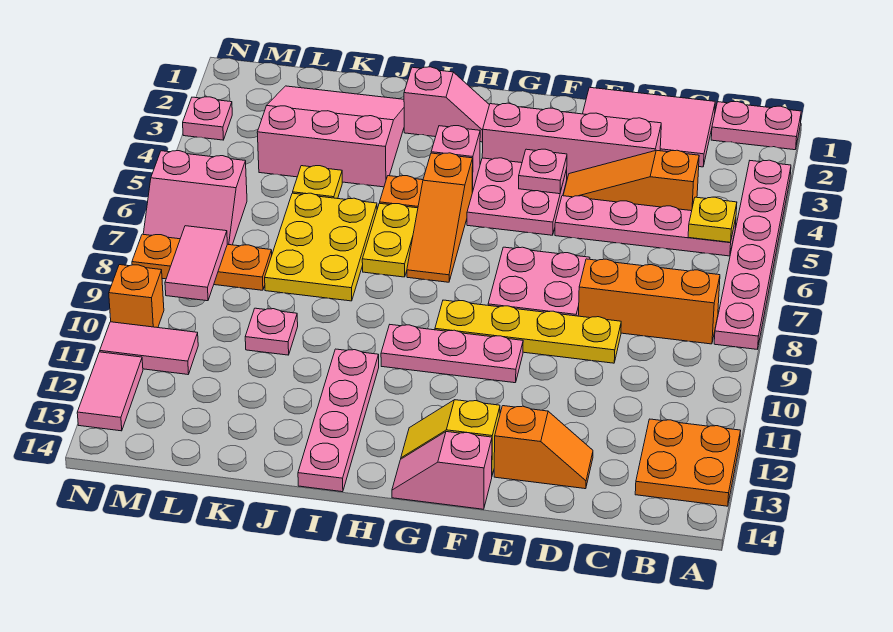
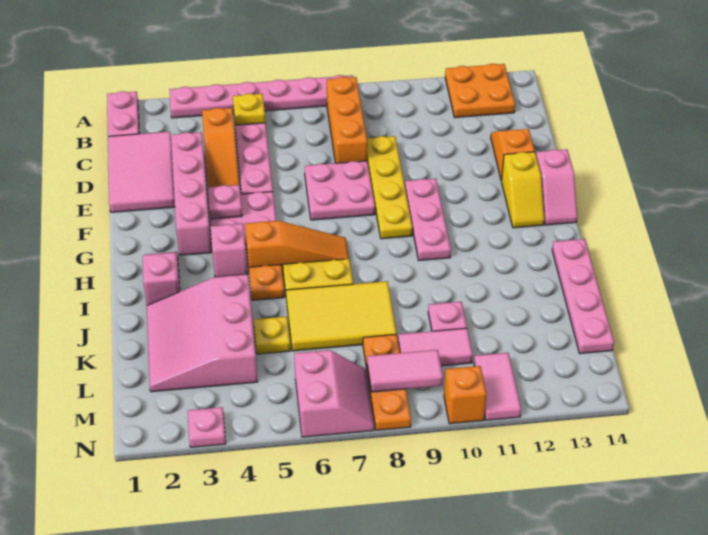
pink plate I11:I14 level 1 -> pink plate I14:L14 level 1
yellow plate J6:K8 level 1 -> yellow tile J6:K8 level 1
pink tile N12:N13 level 1 -> pink tile L9:L10 level 1

